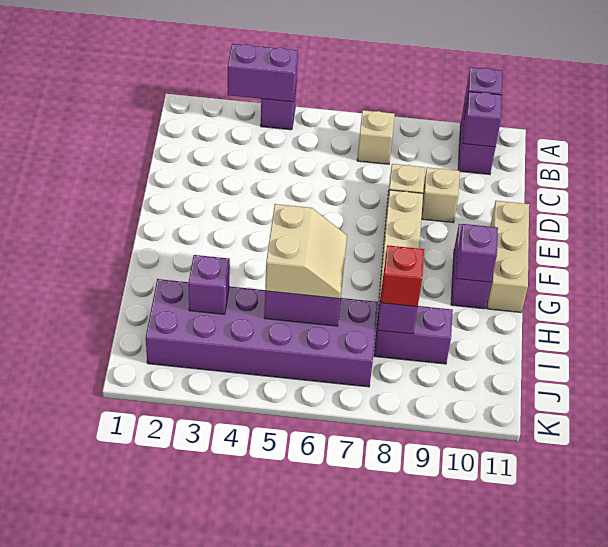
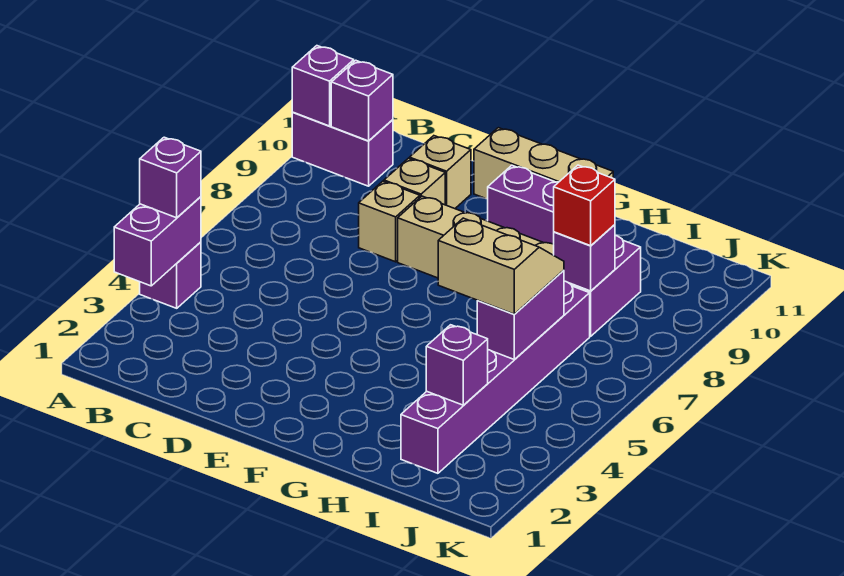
tan brick B7 level 1 -> tan brick D10 level 1
purple brick G10 level 2 -> purple brick A4 level 3
purple brick I2:J7 level 1 -> purple brick I2:I7 level 1

